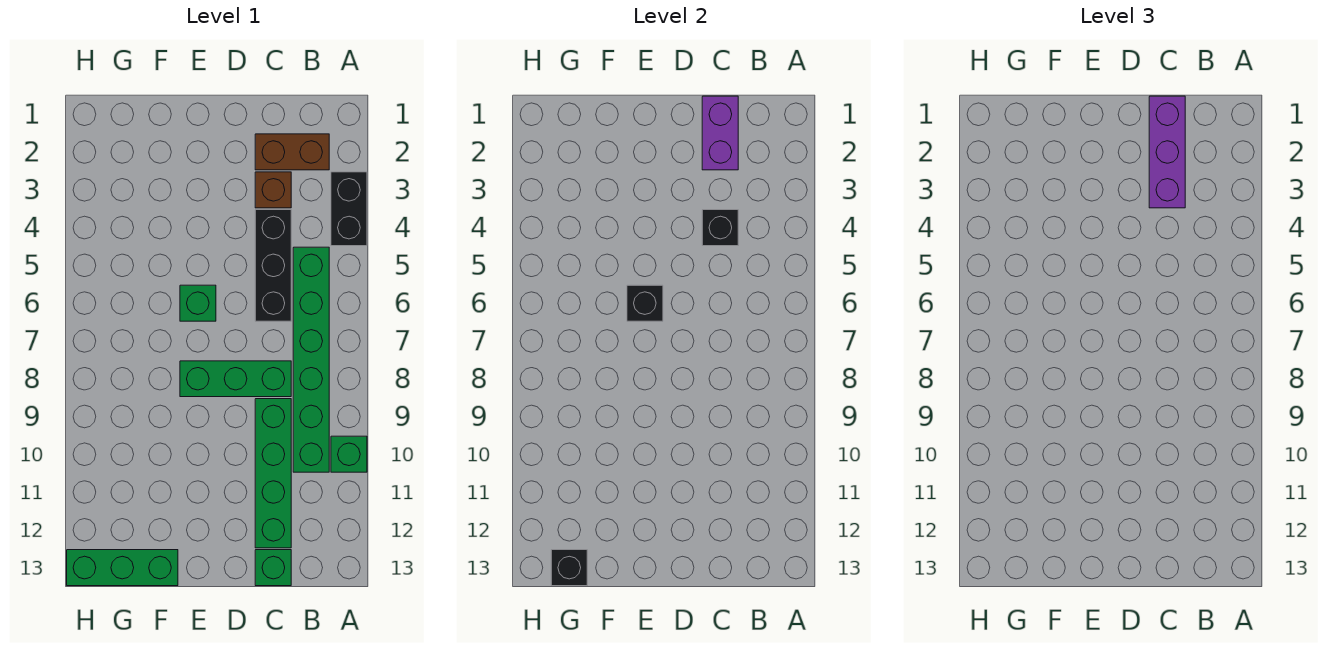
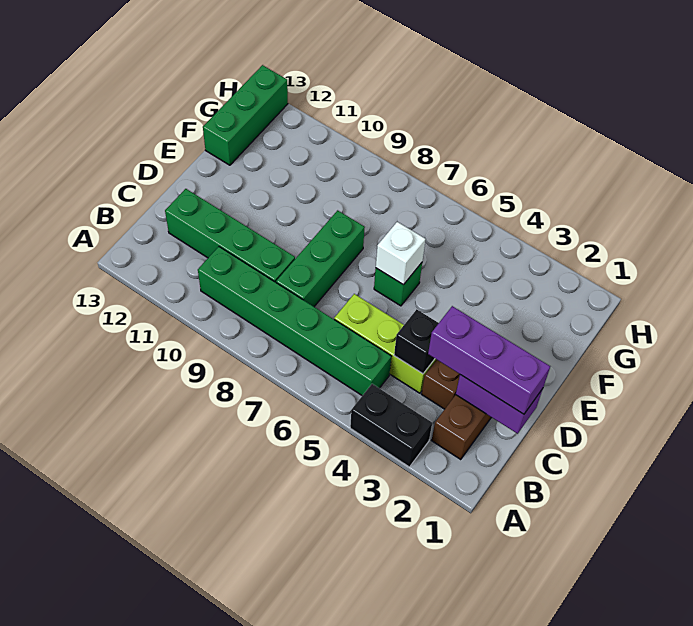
green brick A10 level 1 -> none
black brick C4:C6 level 1 -> lime brick C4:C6 level 1
green brick C13 level 1 -> none
black brick E6 level 2 -> white brick E6 level 2
black brick G13 level 2 -> none

